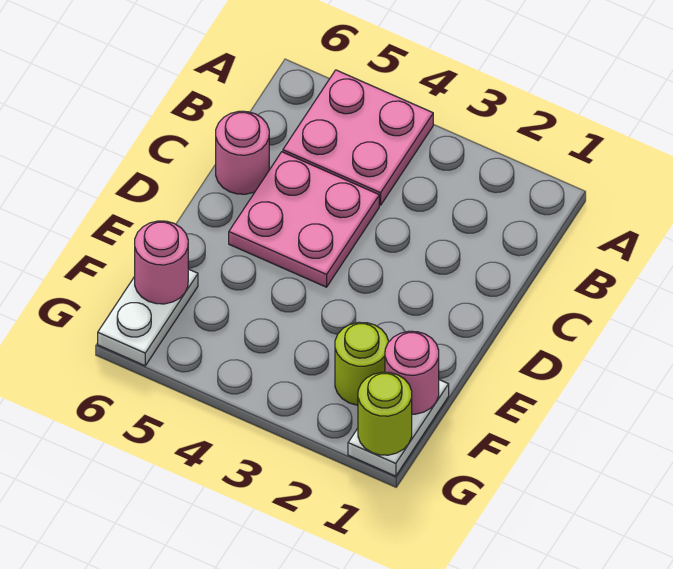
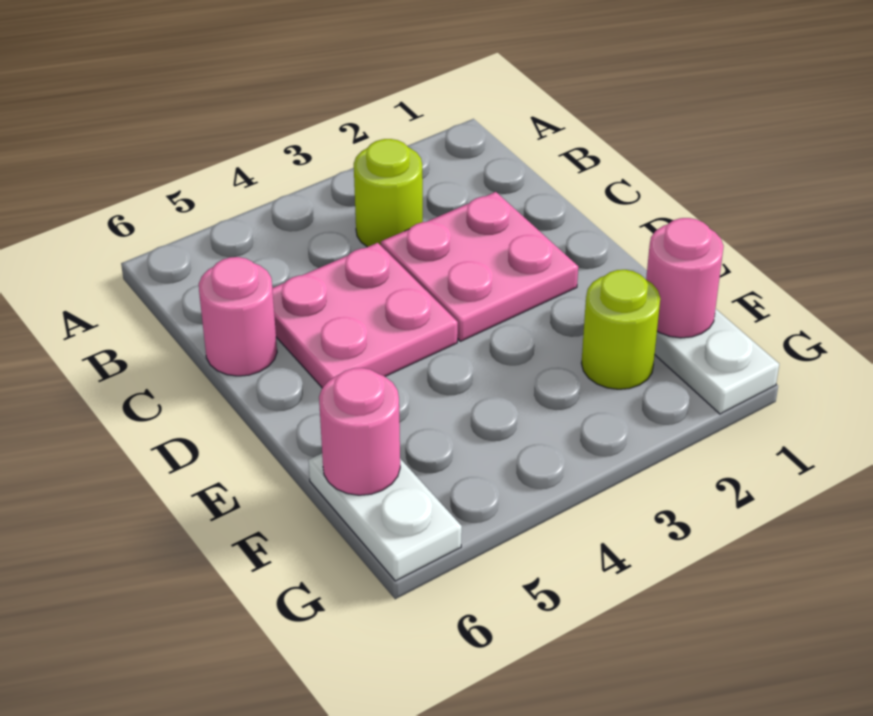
pink plate A4:B5 level 1 -> pink plate C2:D3 level 1
lime round brick G1 level 2 -> lime round brick B3 level 1

